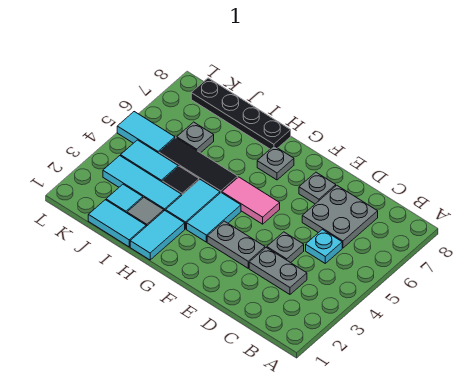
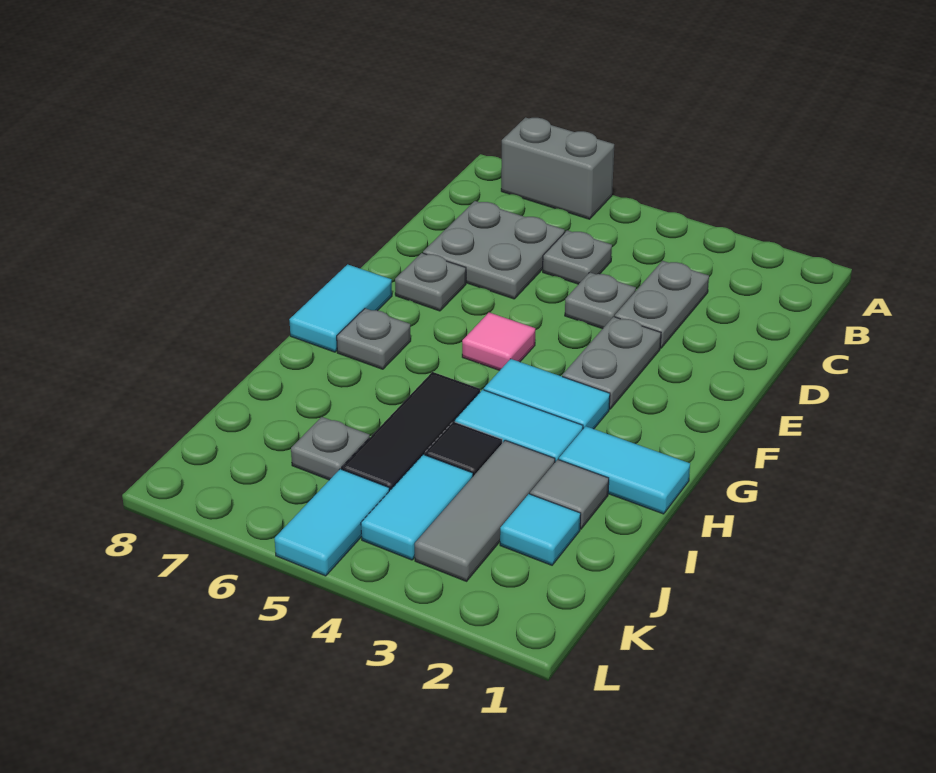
none -> grey brick A6:A7 level 1
cyan plate C5 level 1 -> grey plate C5 level 1
pink tile F5:G5 level 1 -> pink tile F5 level 1
black plate H8:K8 level 1 -> none
cyan tile I1:J1 level 1 -> cyan tile F8:G8 level 1
cyan tile I3:K3 level 1 -> grey tile I3:K3 level 1

